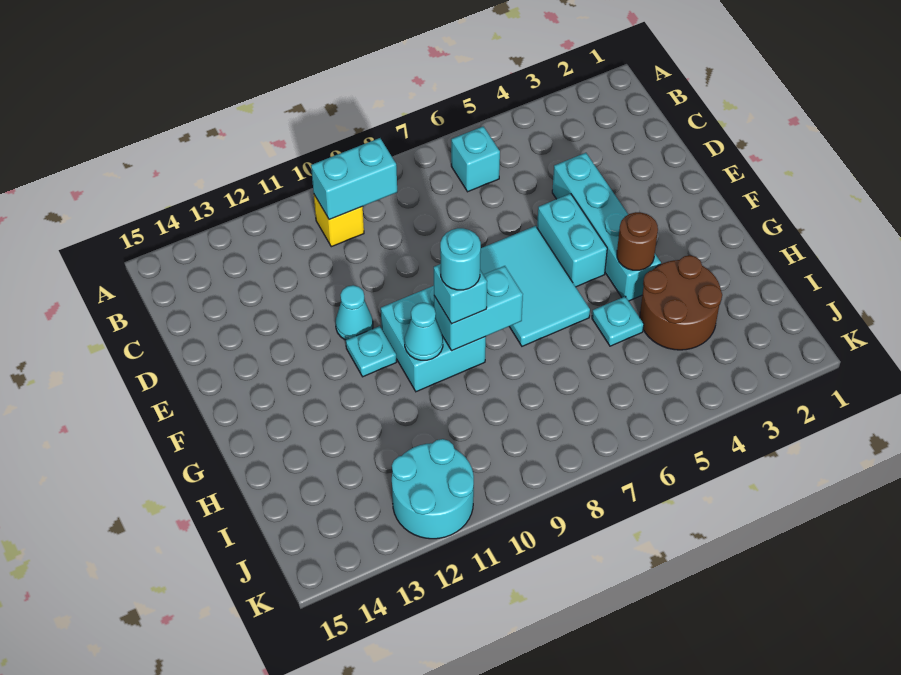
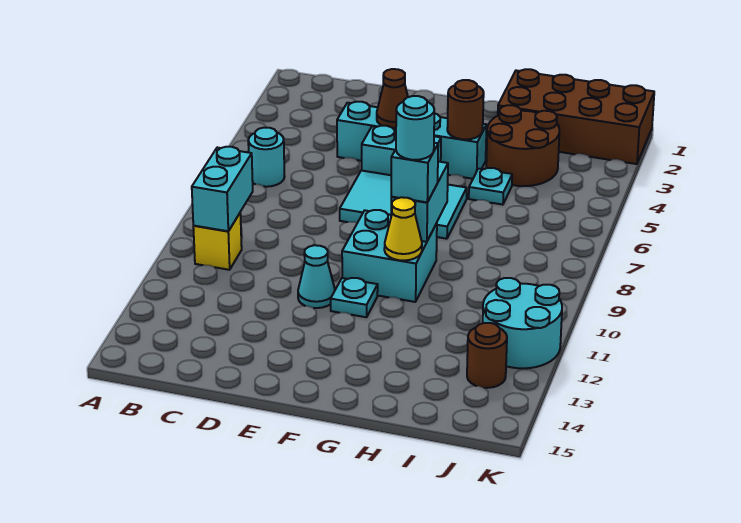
cyan brick B6 level 1 -> cyan round brick B6 level 1
none -> brown cone E4 level 2
cyan cone G10 level 2 -> yellow cone G10 level 2
none -> brown brick H1:K2 level 1
none -> brown round brick J13 level 1

